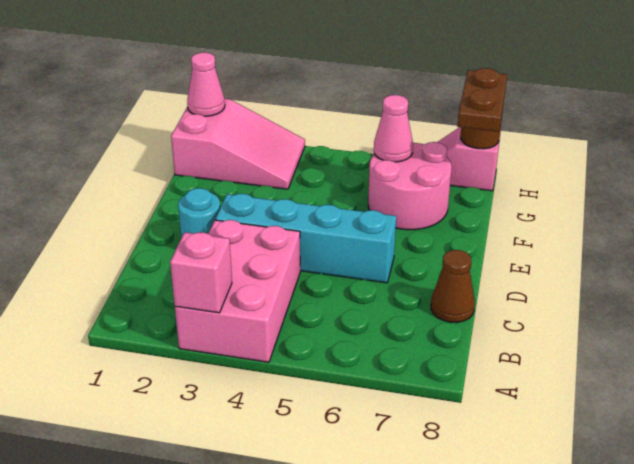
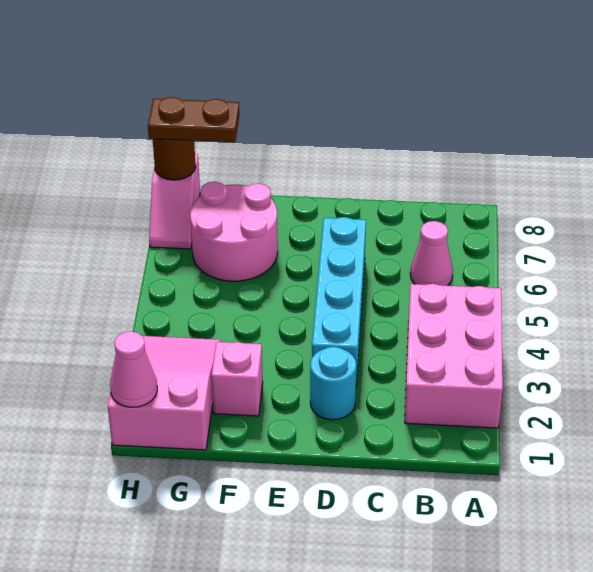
pink brick A3:C4 level 1 -> pink brick A2:B4 level 1
pink brick A3 level 2 -> pink brick F2 level 1
brown cone C8 level 1 -> none
pink cone G6 level 2 -> pink cone B6 level 1

